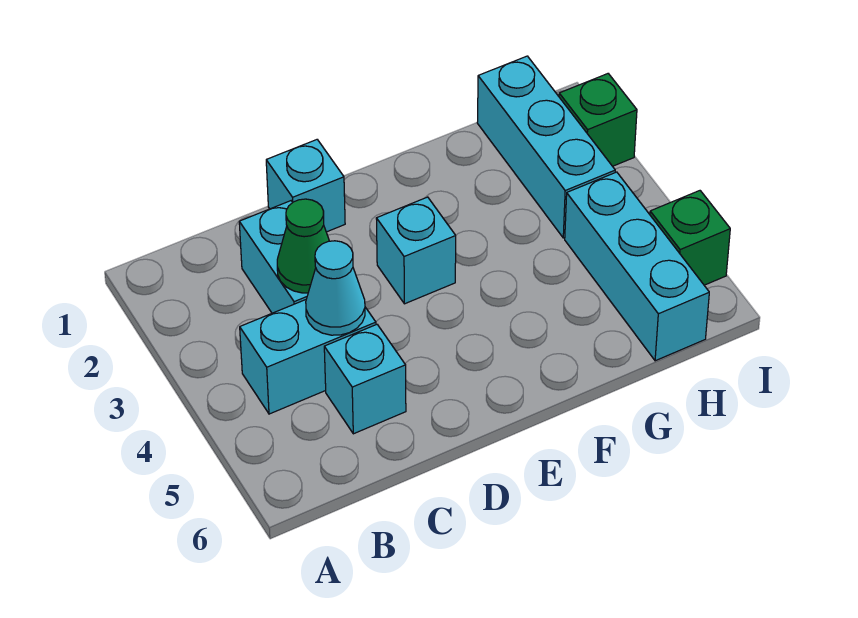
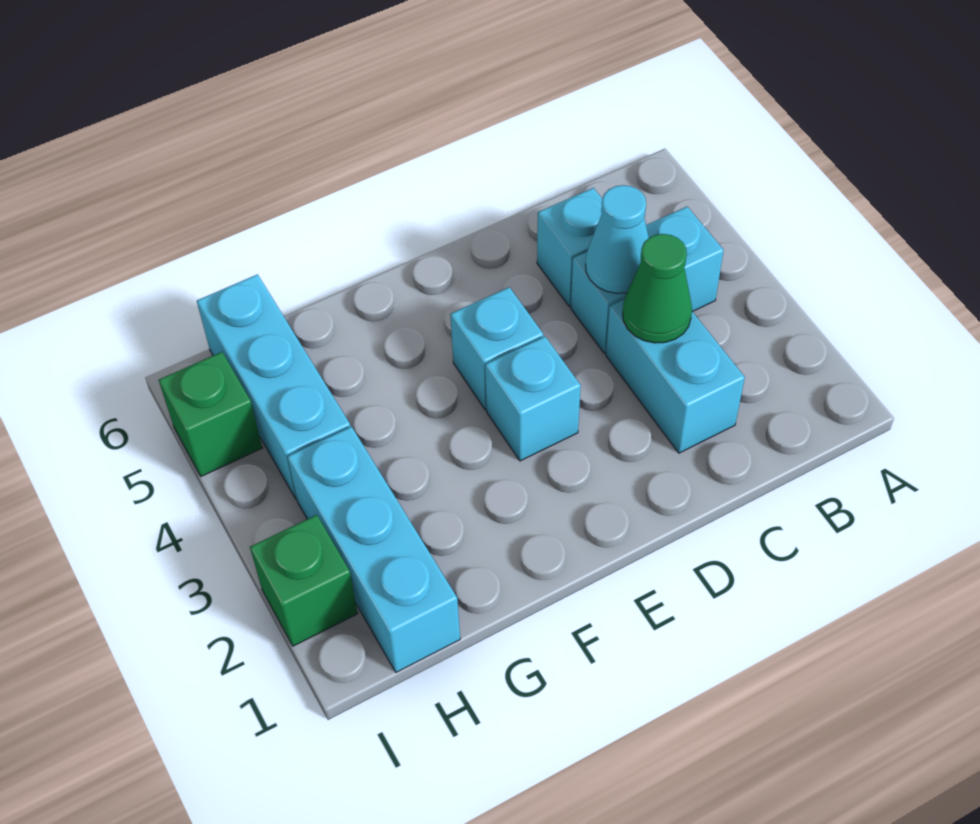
cyan brick D1 level 1 -> cyan brick E4 level 1

